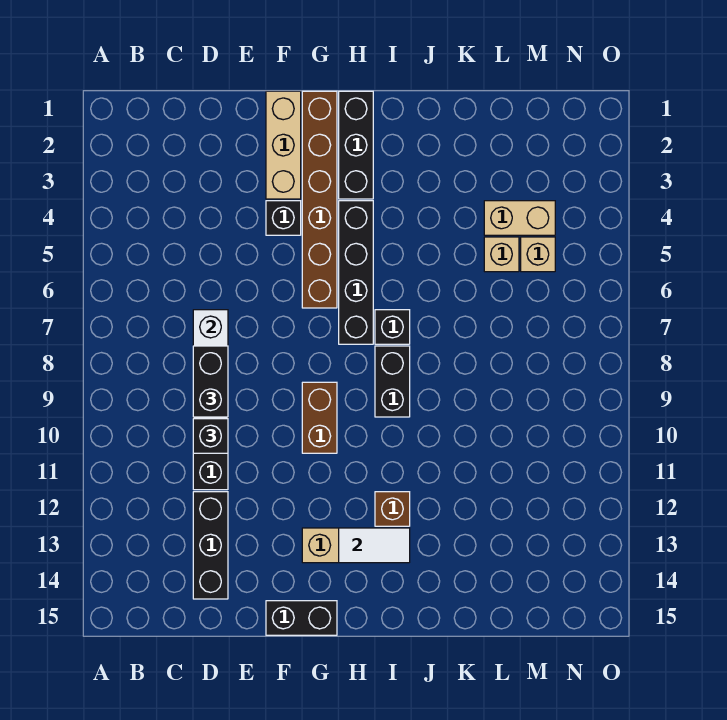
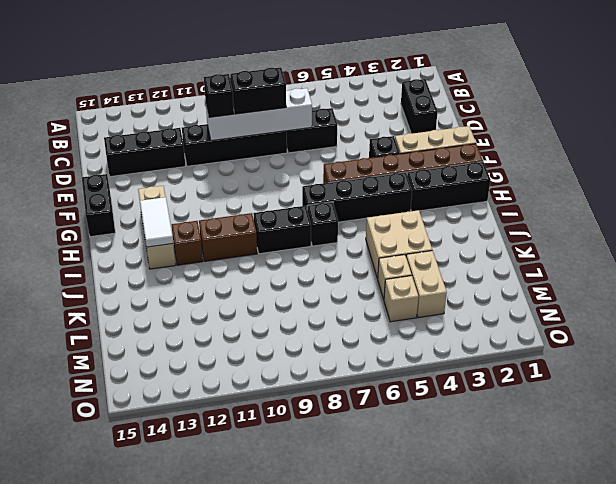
none -> black brick C2:D2 level 1
none -> black brick D6:D7 level 1
brown brick G9:G10 level 1 -> brown brick I10:I11 level 1
none -> tan brick J4:K5 level 1

